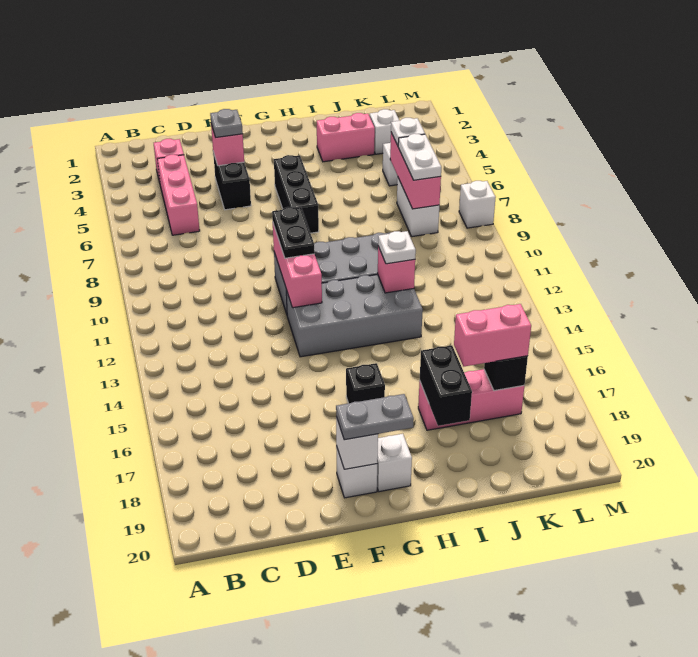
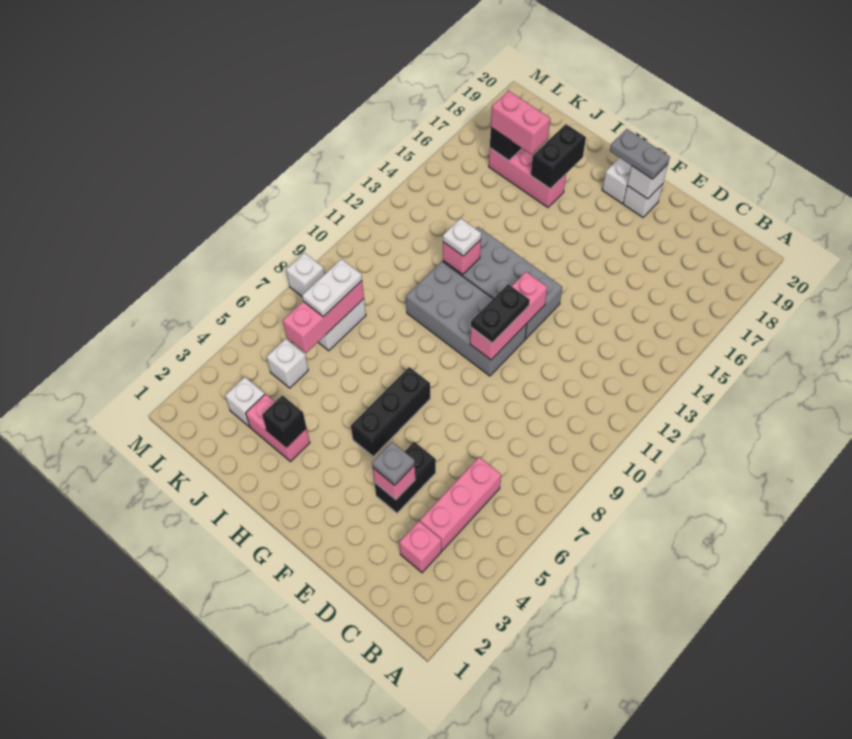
black brick G16 level 1 -> black brick I3 level 2
white plate K6 level 3 -> none

